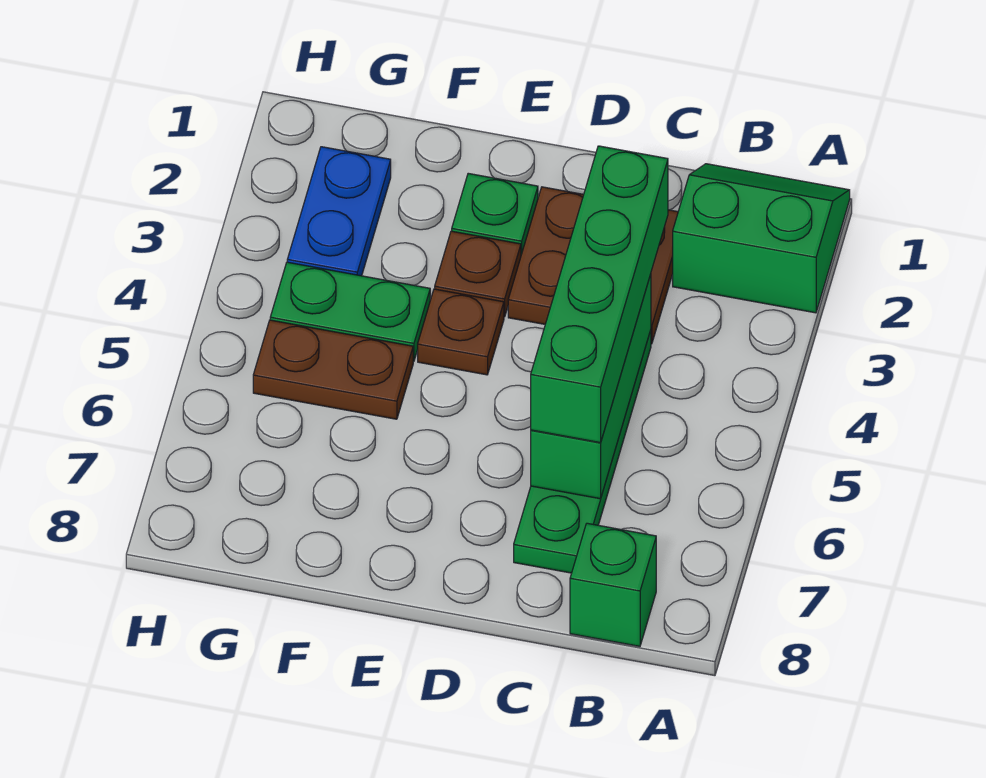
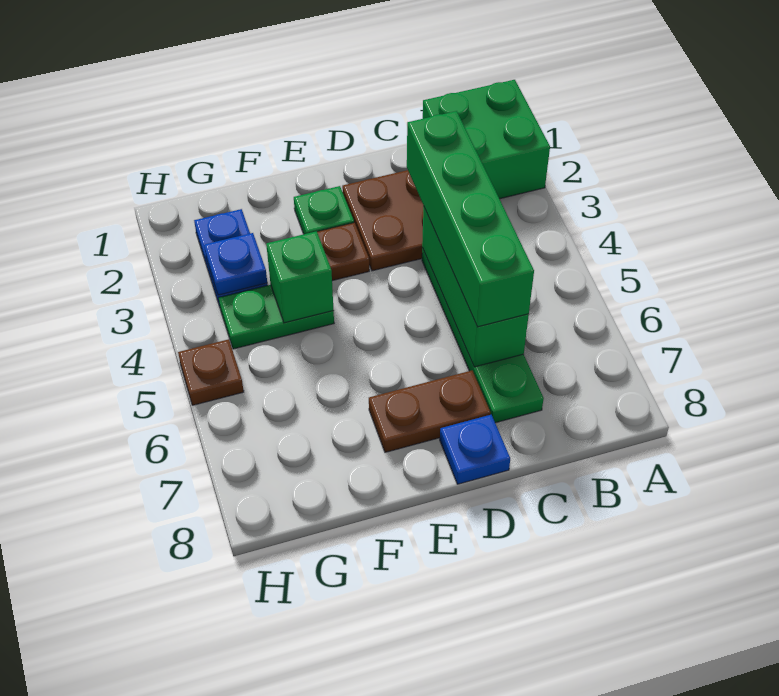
green slope A1:B2 level 1 top 2 -> green brick A1:B2 level 1
green brick B8 level 1 -> green brick F4 level 2
none -> blue plate D8 level 1
brown plate E4 level 1 -> brown plate H5 level 1
brown plate F5:G5 level 1 -> brown plate D7:E7 level 1
none -> blue plate G3 level 2

